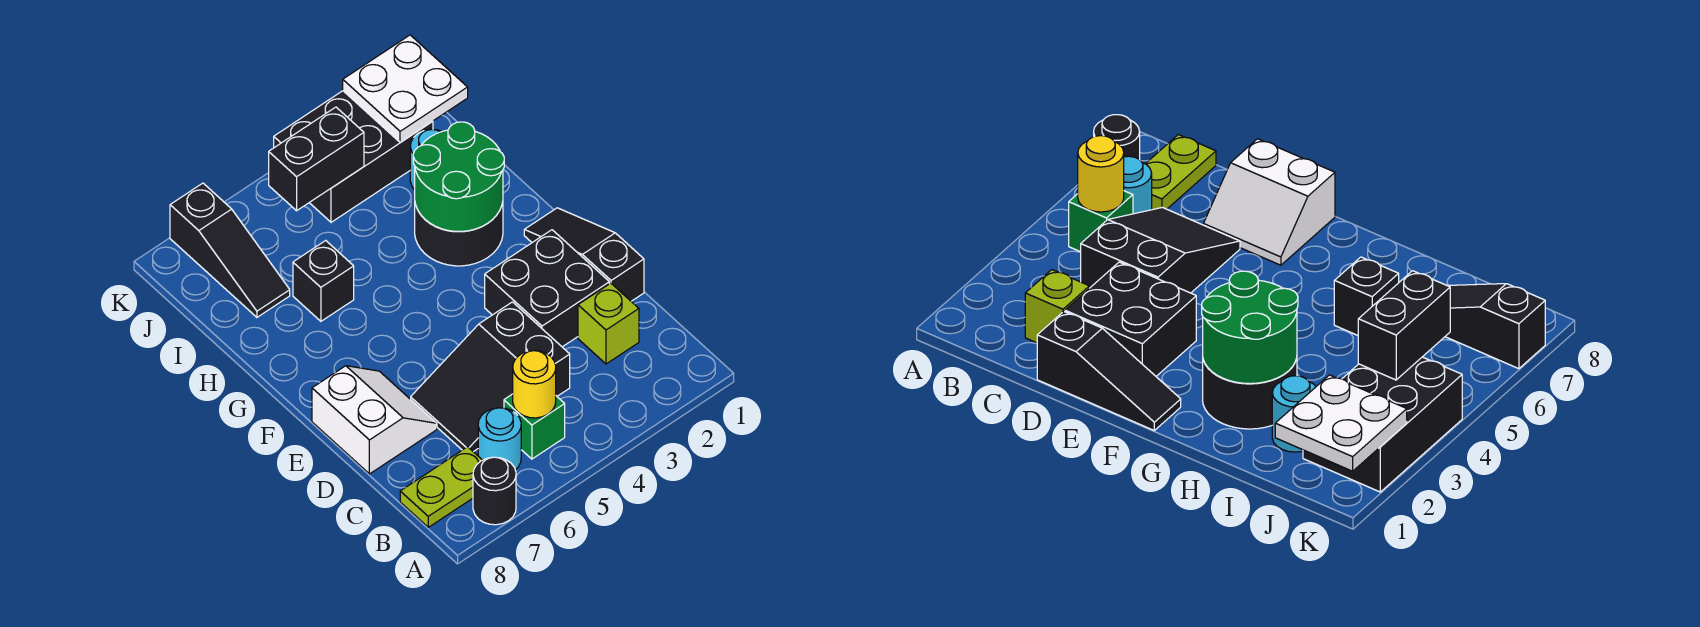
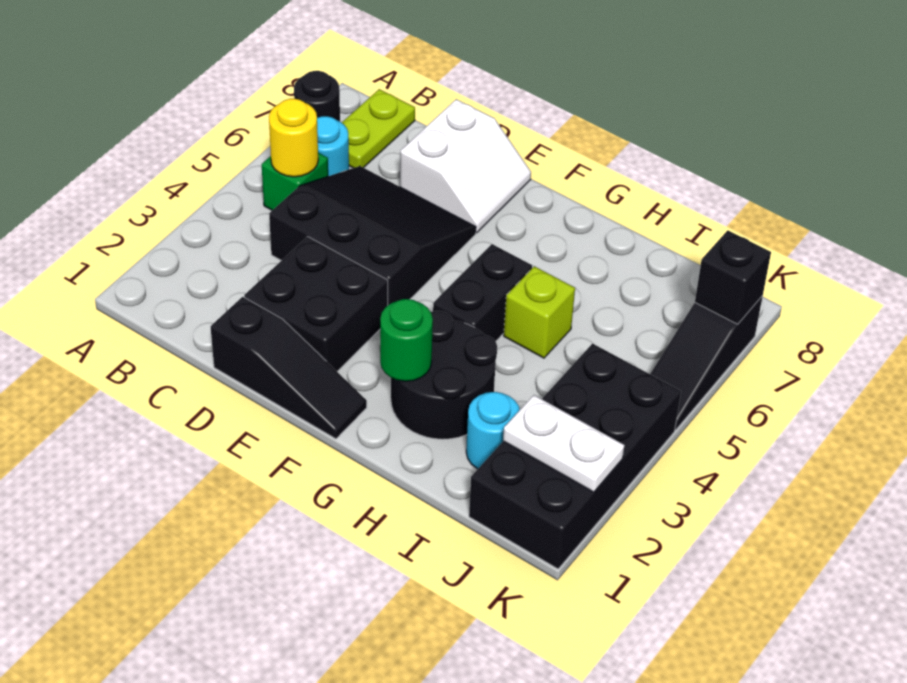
lime brick C2 level 1 -> lime brick H5 level 1
black slope C4:D6 level 1 top 4 -> black slope C4:E6 level 1 top 4
white slope D7:E8 level 1 top 8 -> white slope D7:E8 level 1 top D
green round brick G2:H3 level 2 -> green round brick G2 level 2
black brick H6 level 1 -> black brick K7 level 2
black slope I7:K7 level 1 top K -> black slope K5:K7 level 1 top 7
white plate J1:K2 level 2 -> white plate J2:K2 level 2
black brick J2:K4 level 1 -> black brick J1:K4 level 1
black brick J4:J5 level 2 -> black brick G4:G5 level 1

